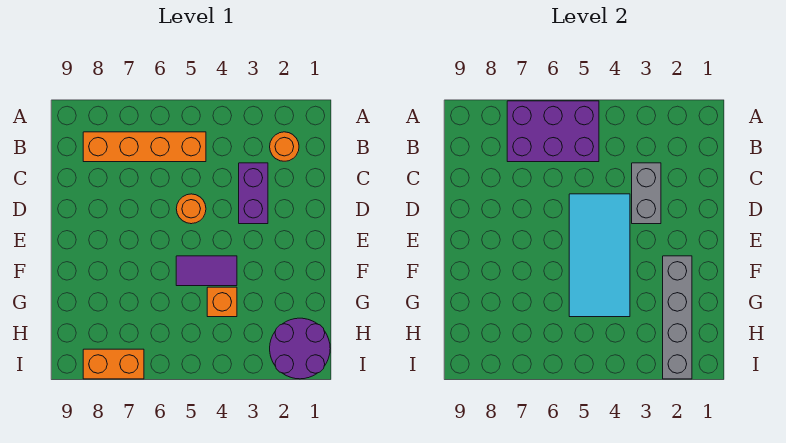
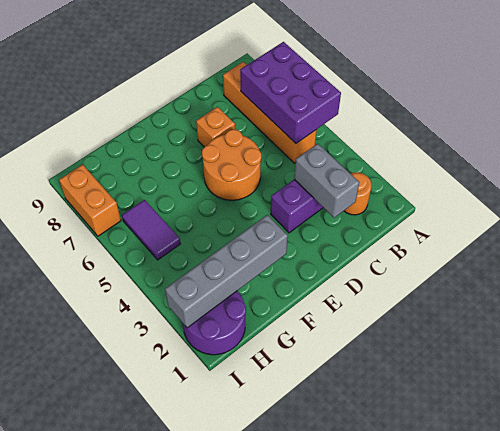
grey brick C3:D3 level 2 -> grey brick C2:C3 level 2
cyan tile D4:G5 level 2 -> none
orange round brick D5 level 1 -> orange round brick D5:E6 level 1
purple tile F4:F5 level 1 -> purple tile H5:H6 level 1
orange brick G4 level 1 -> orange brick D7 level 1

